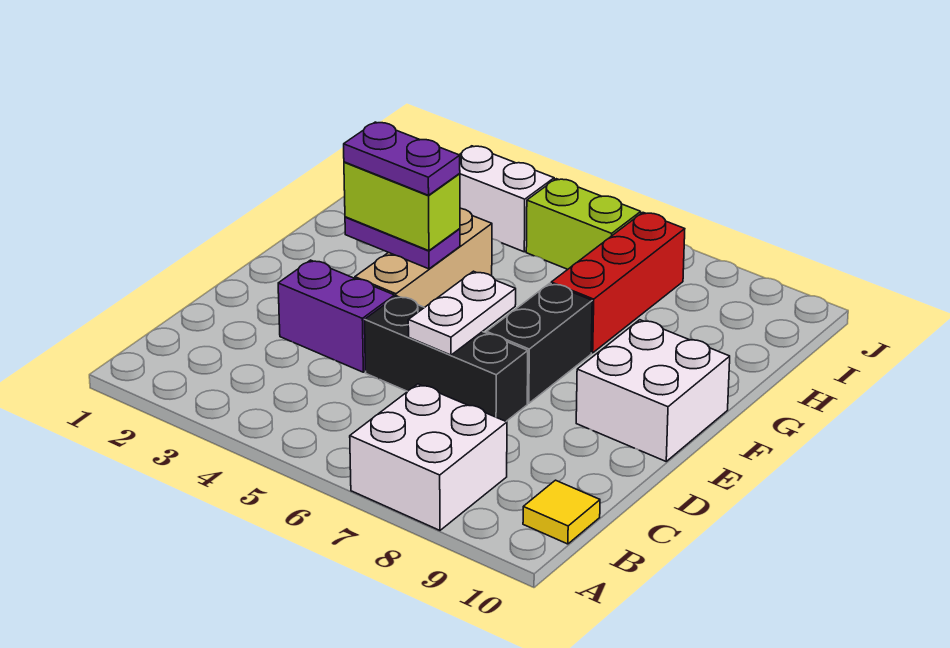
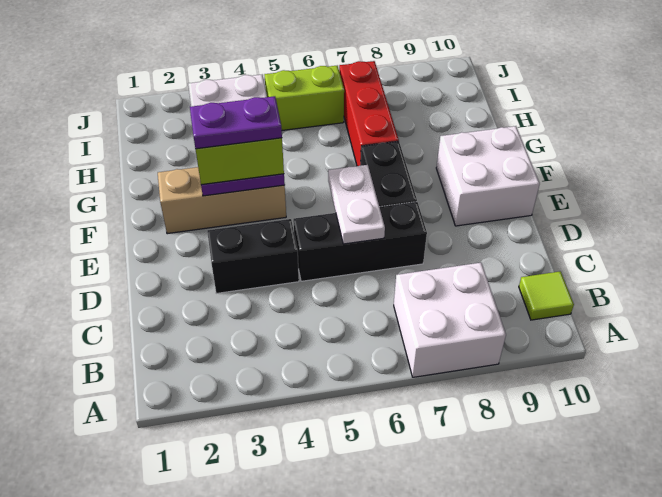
yellow tile B10 level 1 -> lime tile B10 level 1
purple brick D3:D4 level 1 -> black brick D3:D4 level 1
tan brick E4:G4 level 1 -> tan brick F2:F4 level 1

